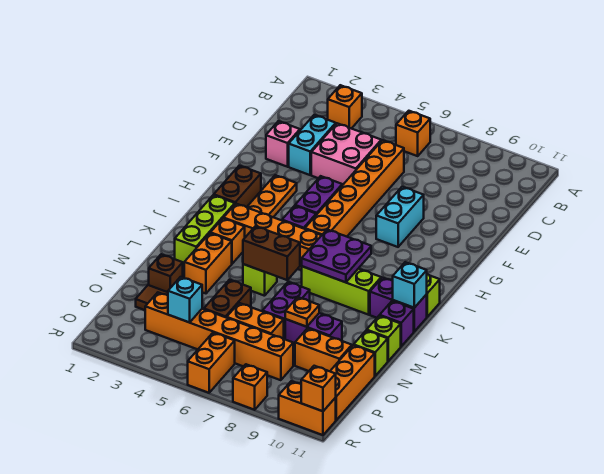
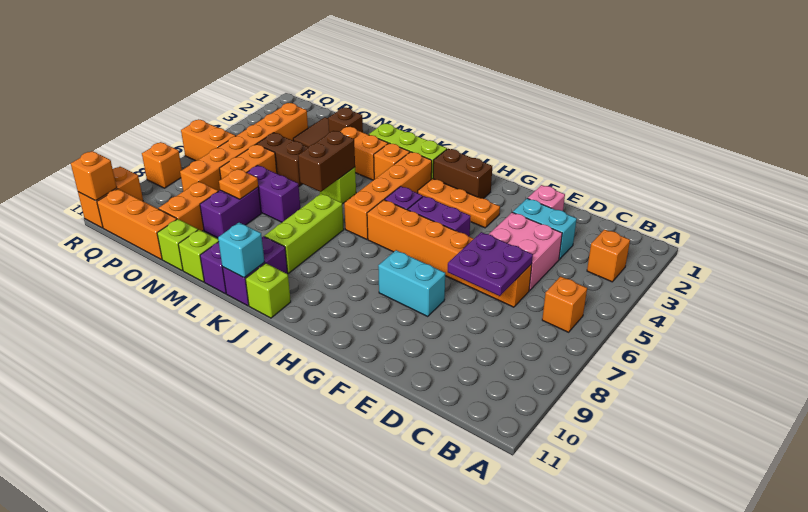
purple plate J7:K8 level 2 -> purple plate D6:E7 level 2
cyan brick P4 level 2 -> none

